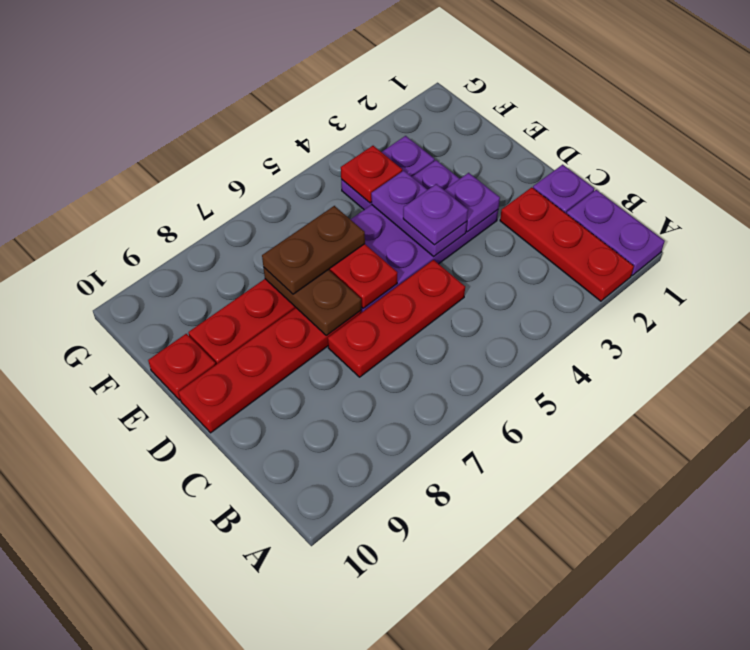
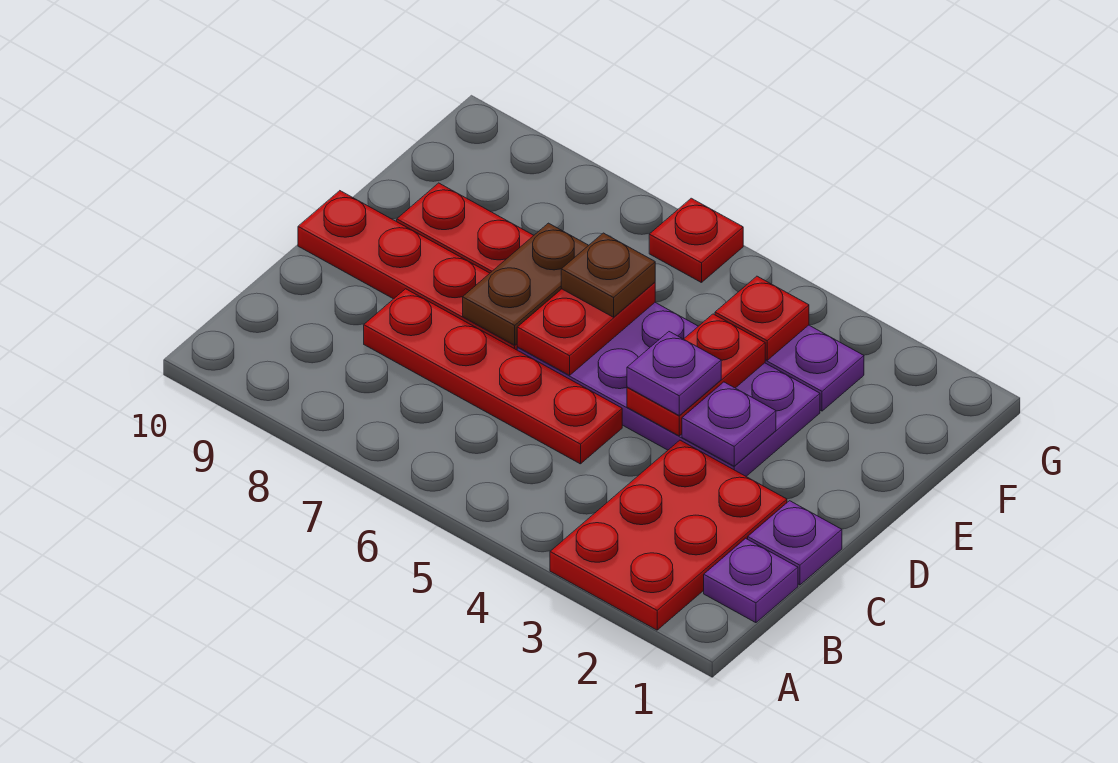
purple plate A1:B1 level 1 -> purple plate B1 level 1
red plate A2:C2 level 1 -> red plate A2:C3 level 1
red plate C5:C7 level 1 -> red plate C5:C8 level 1
purple plate D4:E4 level 2 -> red plate D4:E4 level 2
brown plate E6:E7 level 3 -> brown plate E6 level 3
red plate E10 level 1 -> red plate G6 level 1

